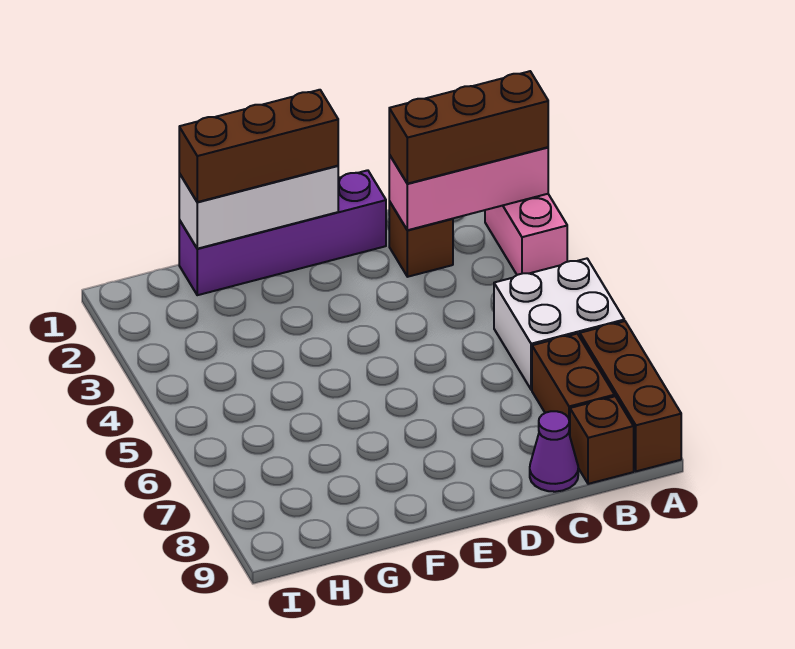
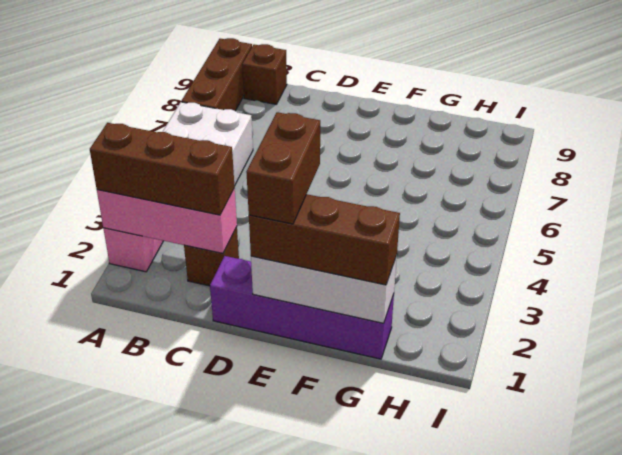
brown brick B7:B8 level 1 -> brown brick E1:E2 level 4
purple cone C9 level 1 -> none

